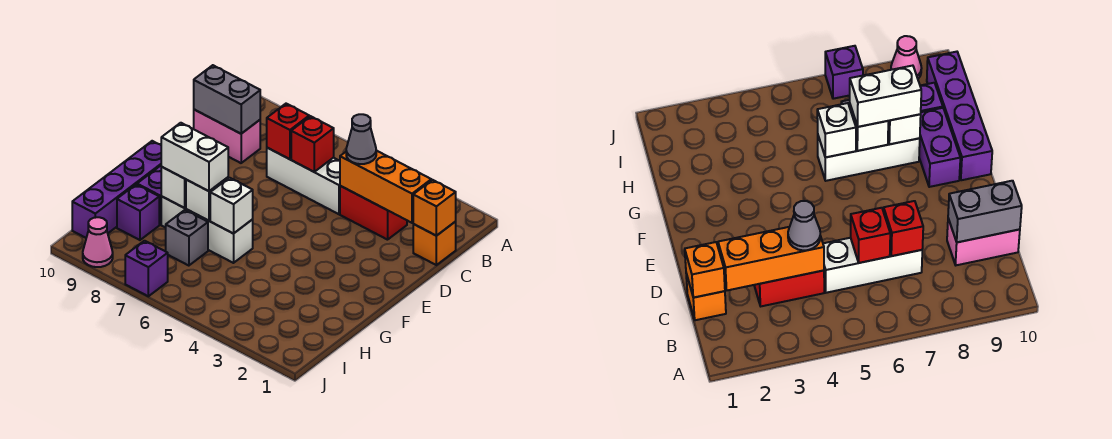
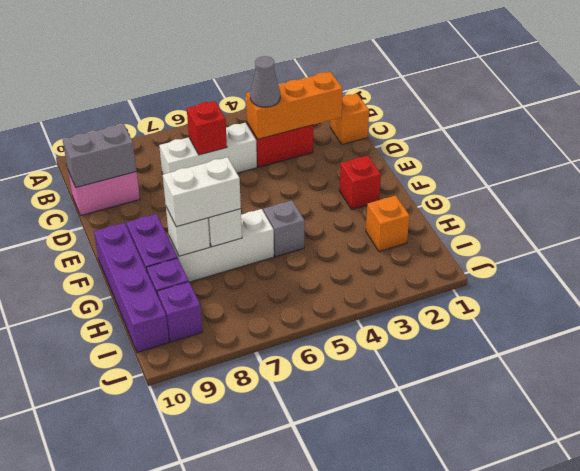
orange brick C1 level 2 -> orange brick H2 level 1
red brick C7 level 2 -> red brick F2 level 1
white brick G6 level 2 -> none
grey brick H7 level 1 -> grey brick G5 level 1
purple brick J7 level 1 -> purple brick I9 level 1
pink cone J9 level 1 -> none

